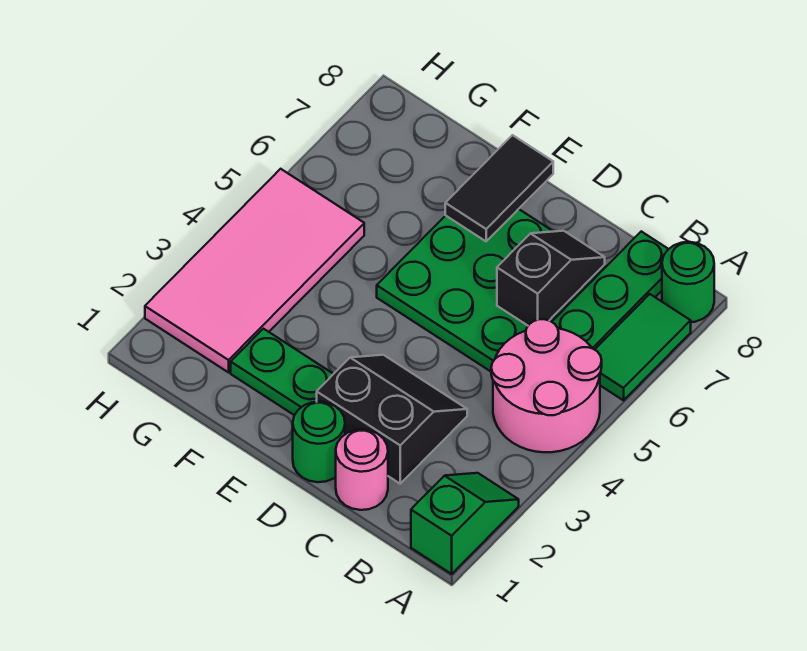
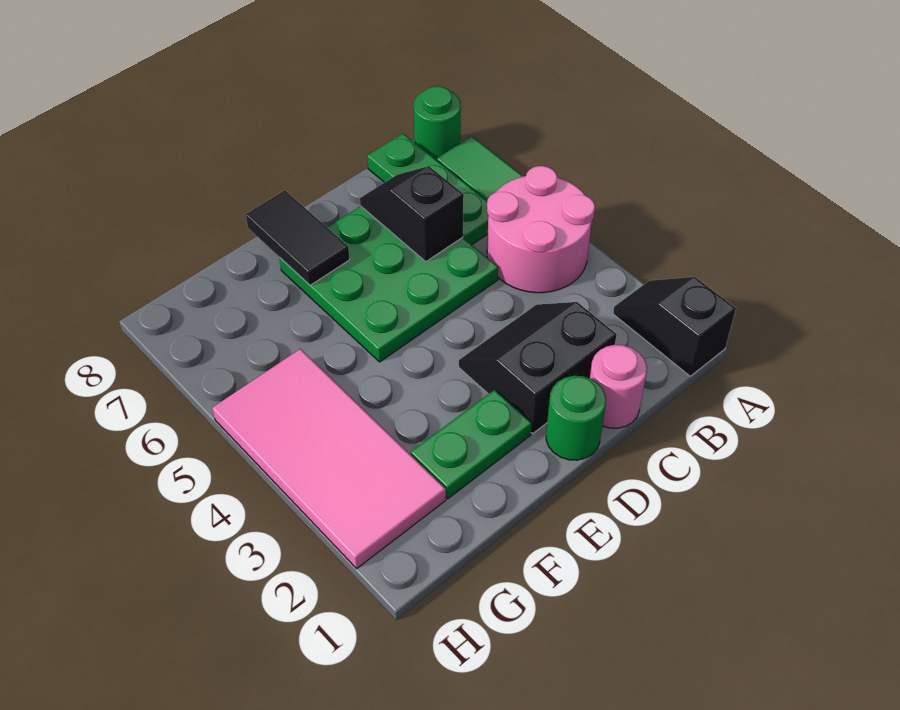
green slope A1:A2 level 1 top 1 -> black slope A1:A2 level 1 top 1

